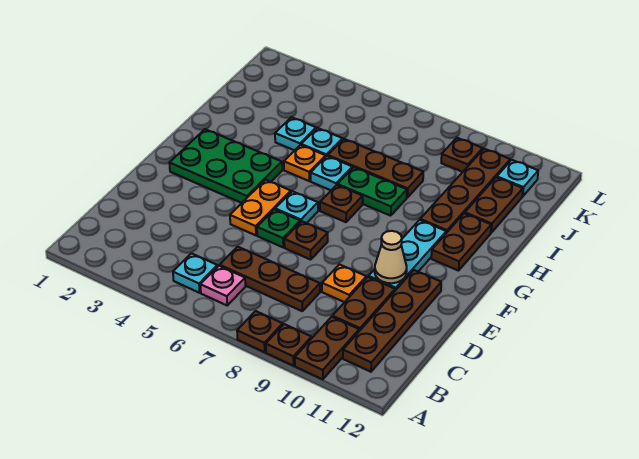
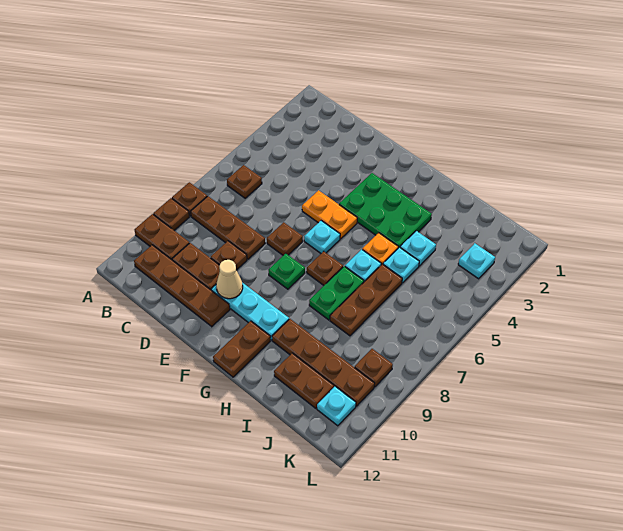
cyan plate B5 level 1 -> cyan plate K3 level 1
pink plate B6 level 1 -> brown plate B6 level 1
brown plate C6:C8 level 1 -> brown plate B8:D8 level 1
orange plate D9 level 1 -> brown plate D9 level 1
green plate E6 level 1 -> green plate F8 level 1
green plate F2:G4 level 1 -> green plate F3:H4 level 1
brown plate G11:H11 level 1 -> brown plate G11:G12 level 1

